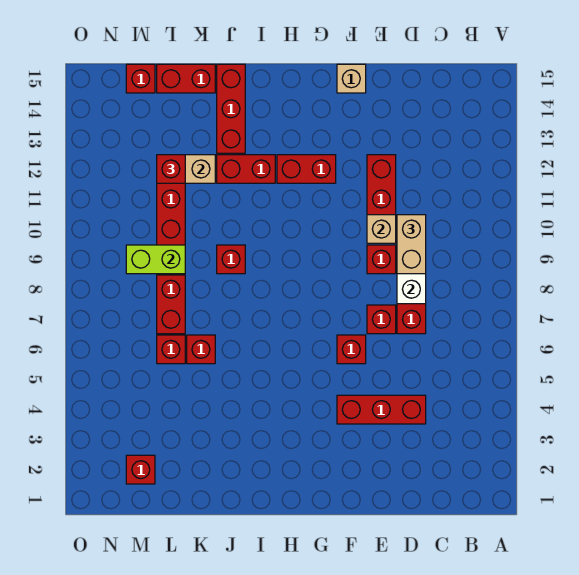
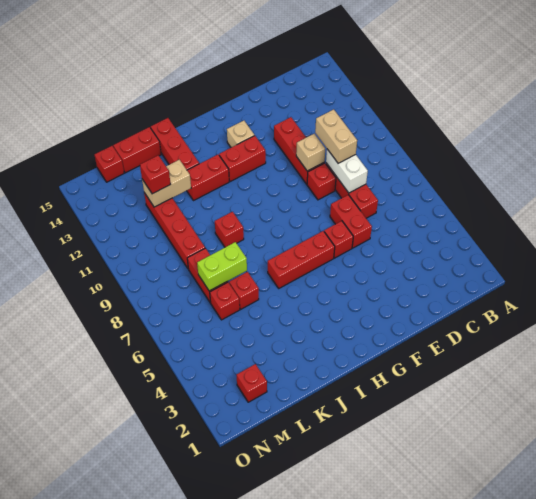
red brick D4:F4 level 1 -> red brick G6:I6 level 1
red brick E7 level 1 -> red brick E6:E7 level 1
tan brick F15 level 1 -> tan brick G13 level 1
lime brick L9:M9 level 2 -> lime brick K7:L7 level 2

